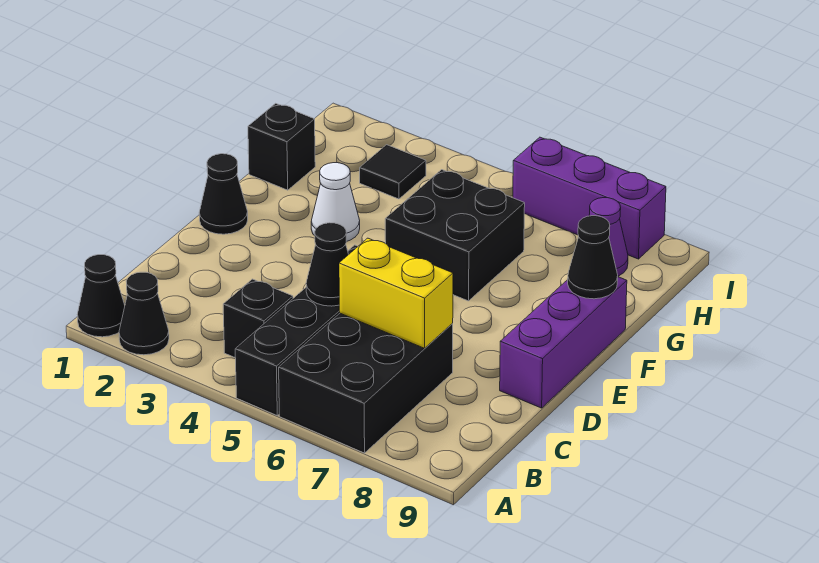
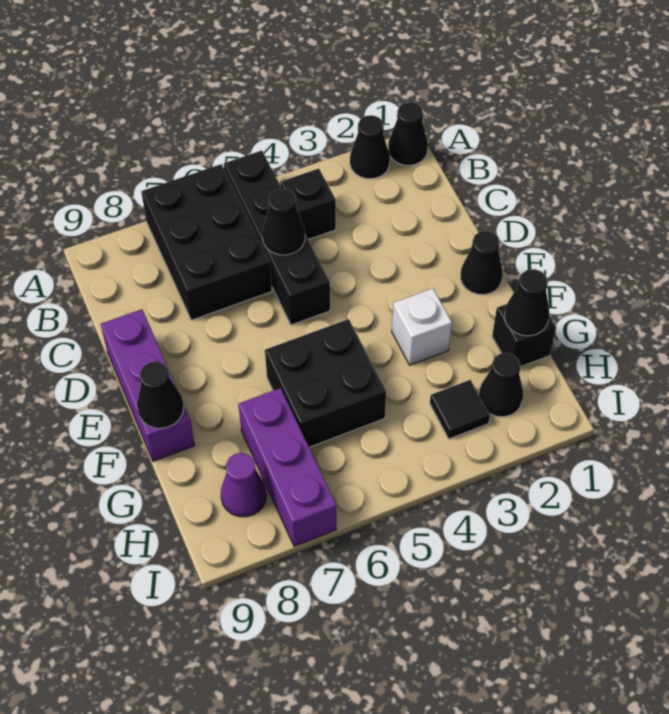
yellow brick C6:C7 level 2 -> none
white cone F3 level 1 -> white brick F3 level 1
none -> black cone G1 level 2
none -> black cone H2 level 1
purple brick I6:I8 level 1 -> purple brick G7:I7 level 1

